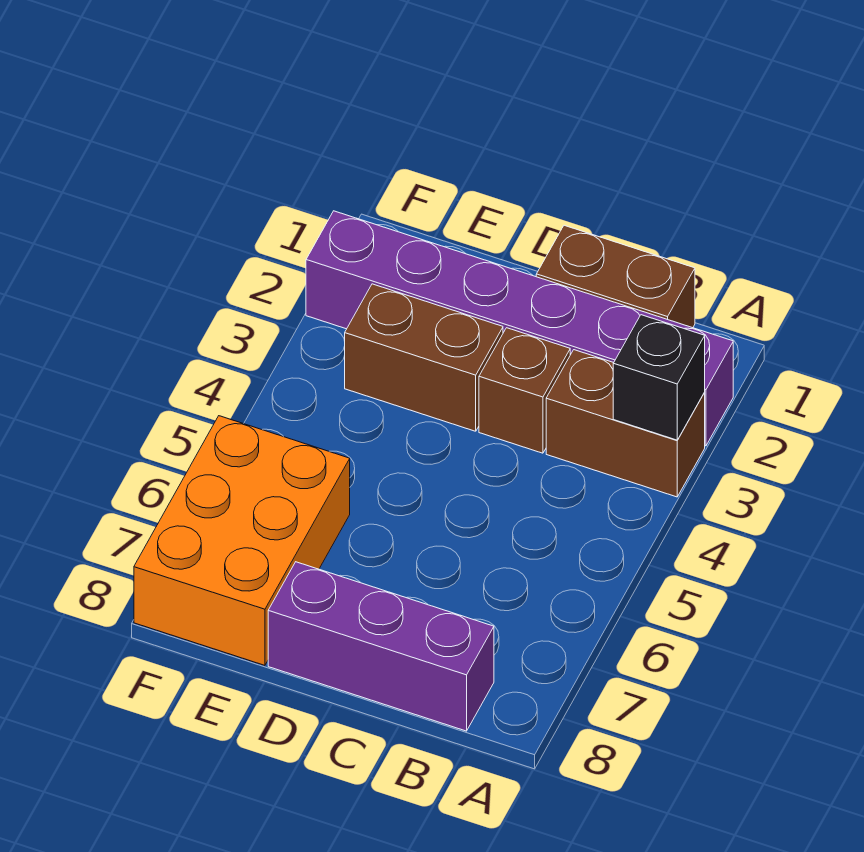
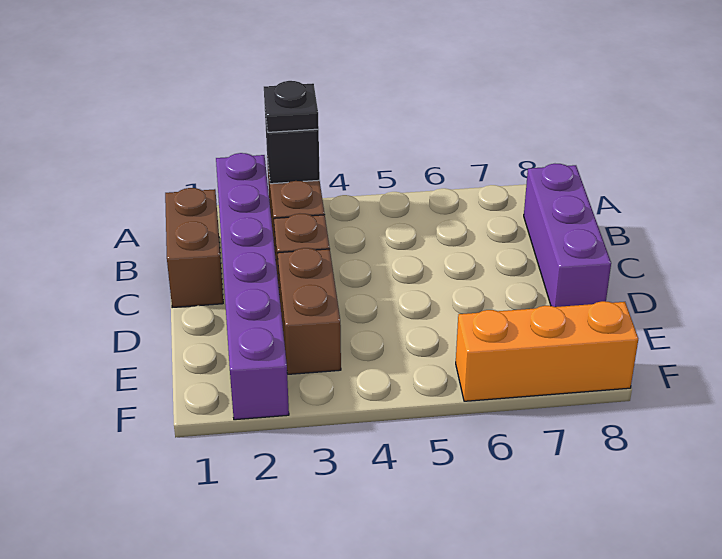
none -> black plate A3 level 3
orange brick E6:F8 level 1 -> orange brick F6:F8 level 1

